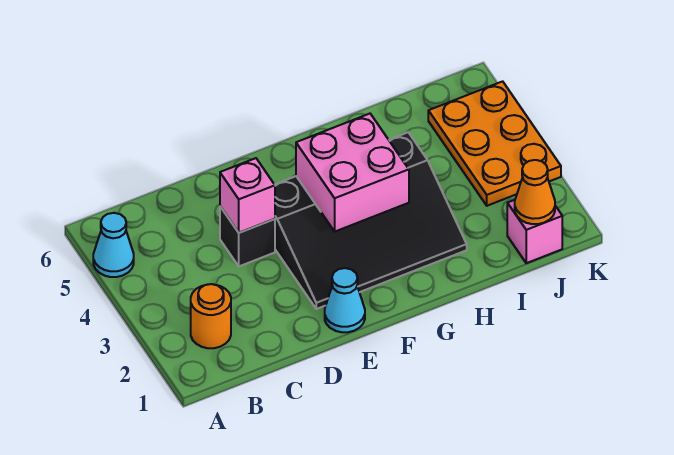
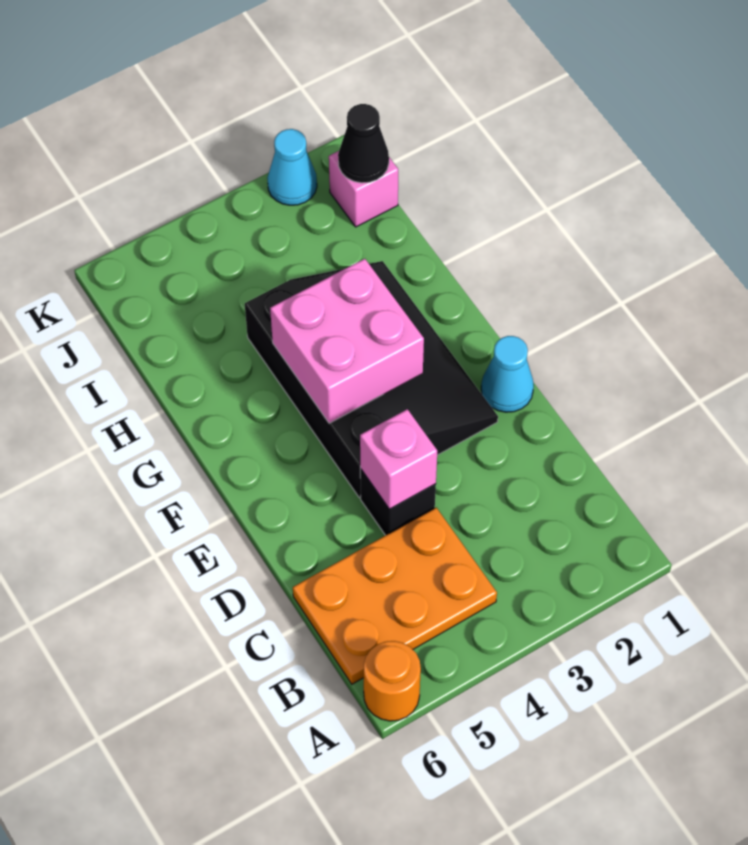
cyan cone A5 level 1 -> cyan cone K2 level 1
orange round brick B2 level 1 -> orange round brick A6 level 1
orange cone J1 level 2 -> black cone J1 level 2
orange plate J3:K5 level 1 -> orange plate B4:C6 level 1

